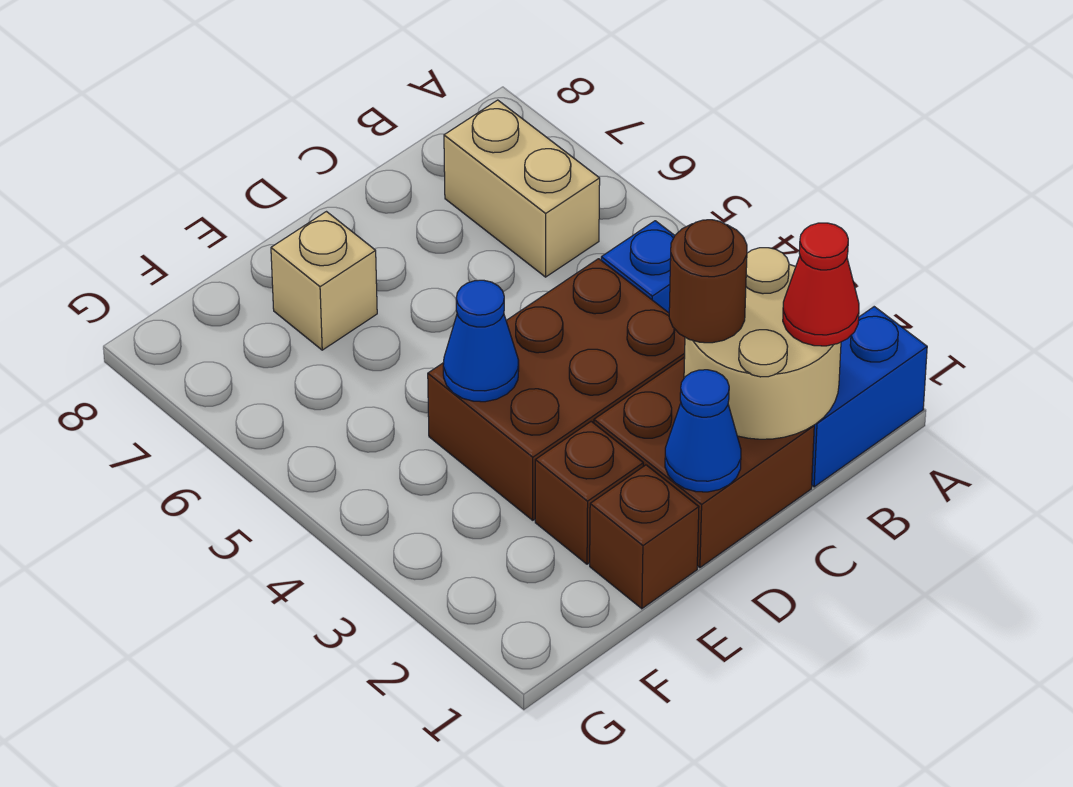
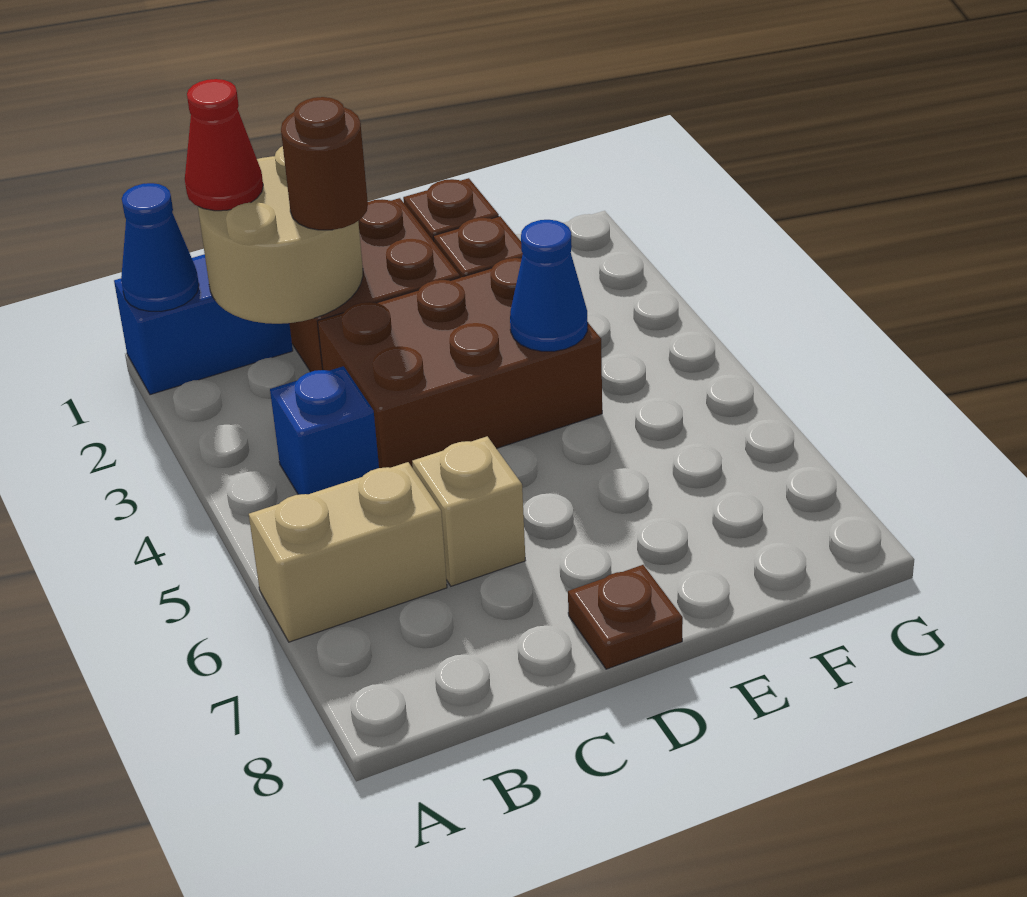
tan brick B6:B7 level 1 -> tan brick A6:B6 level 1
blue cone D1 level 2 -> blue cone A1 level 2
none -> brown plate D8 level 1
tan brick E7 level 1 -> tan brick C6 level 1

